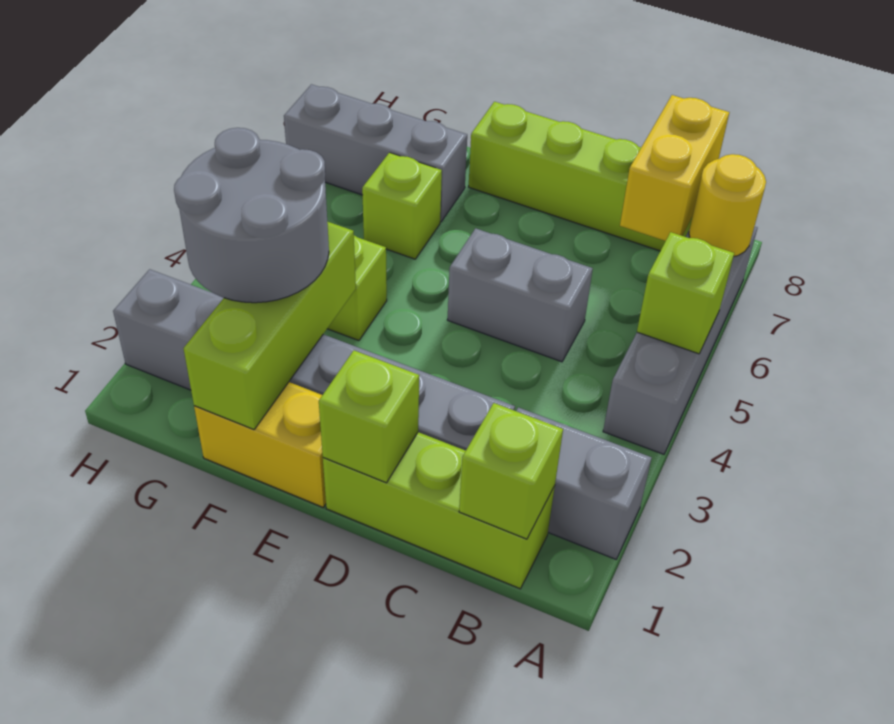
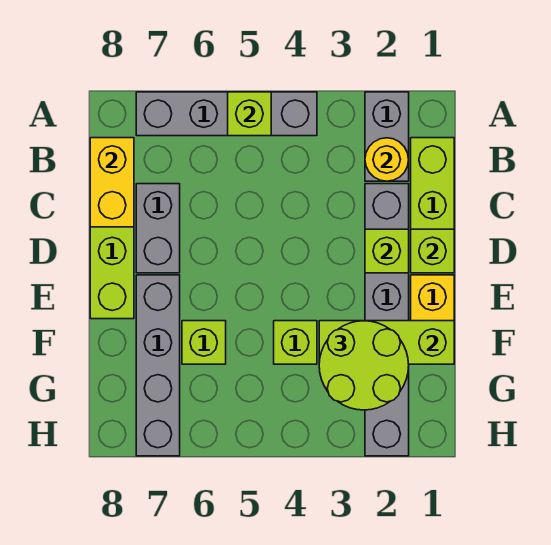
yellow round brick A7 level 2 -> yellow round brick B2 level 2
lime brick B1 level 2 -> lime brick D2 level 2
yellow brick B7:B8 level 2 -> yellow brick B8:C8 level 2
grey brick C5:D5 level 1 -> grey brick C7:D7 level 1
grey round brick F2:G3 level 3 -> lime round brick F2:G3 level 3
grey brick F7:H7 level 1 -> grey brick E7:H7 level 1

